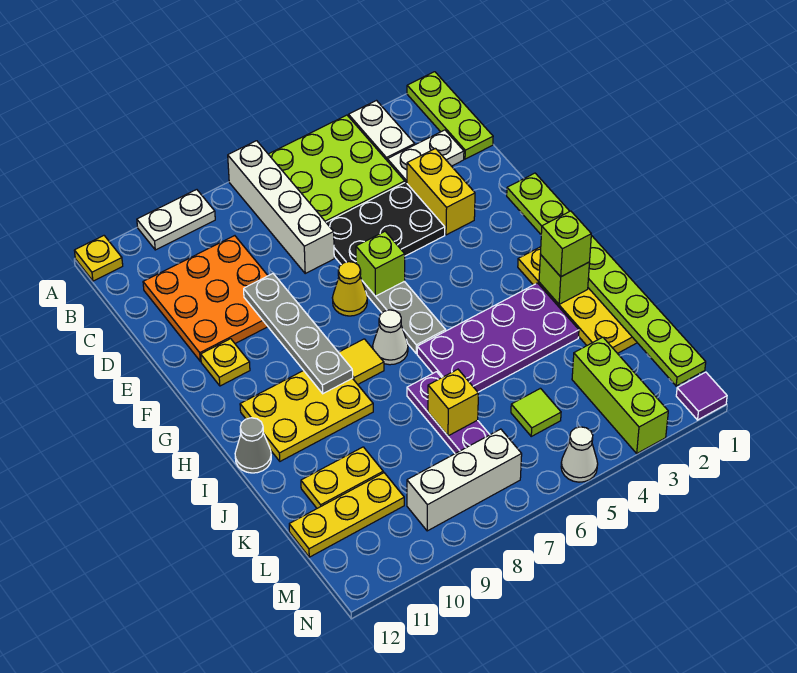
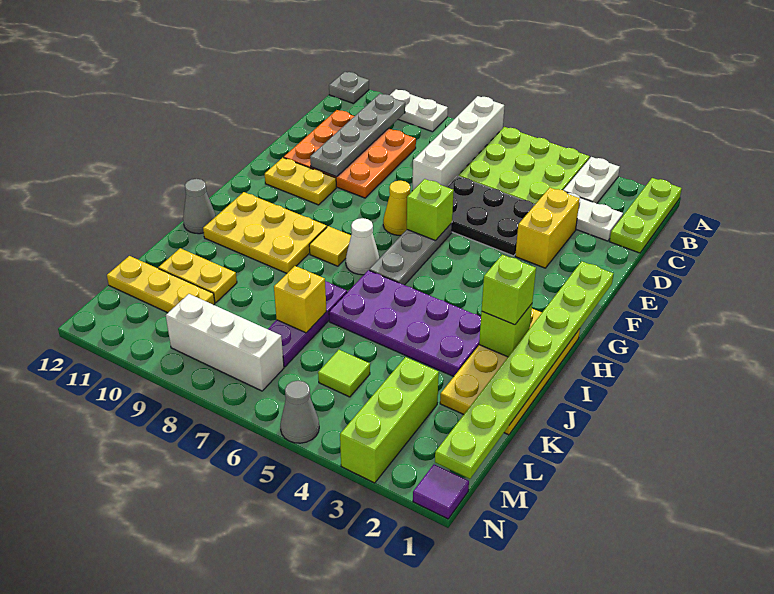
yellow plate A12 level 1 -> grey plate A12 level 1
grey plate E9:H9 level 2 -> grey plate B10:E10 level 2
yellow plate F11 level 1 -> yellow plate F10:F11 level 1
white cone N5 level 1 -> grey cone N5 level 1

